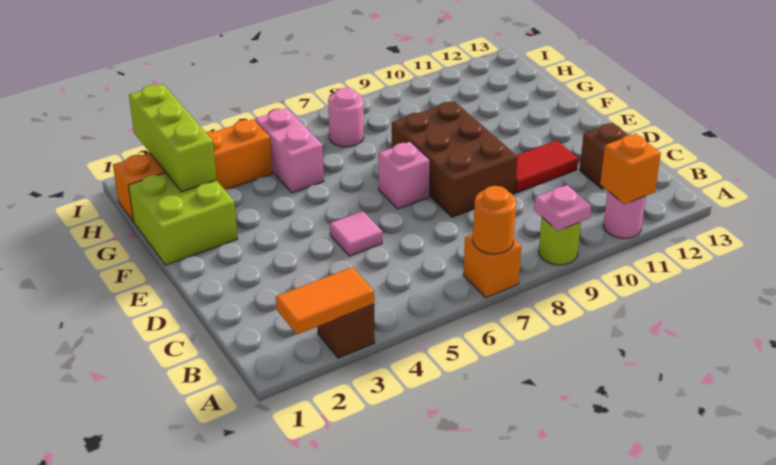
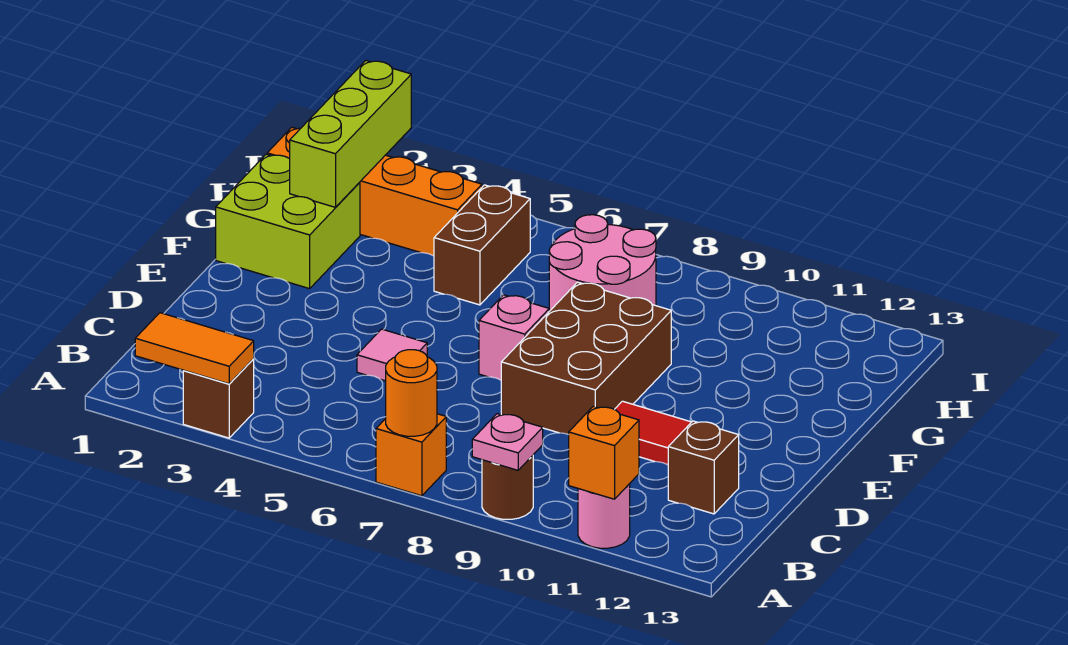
lime round brick A9 level 1 -> brown round brick A9 level 1
pink brick G5:H5 level 1 -> brown brick G5:H5 level 1
pink round brick H7 level 1 -> pink round brick G7:H8 level 1

